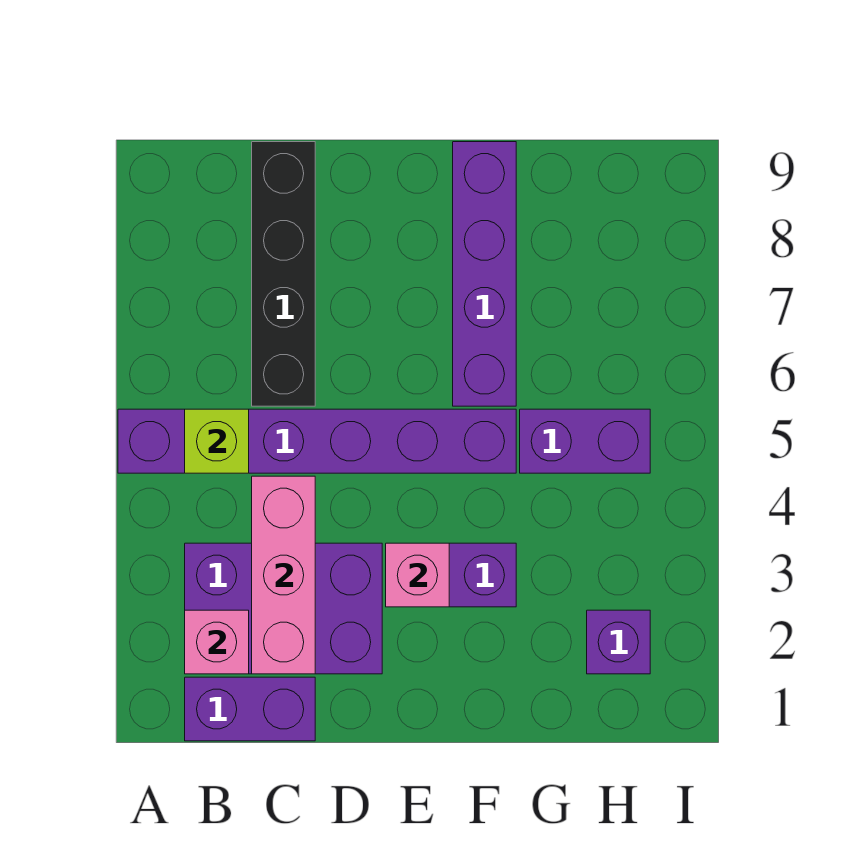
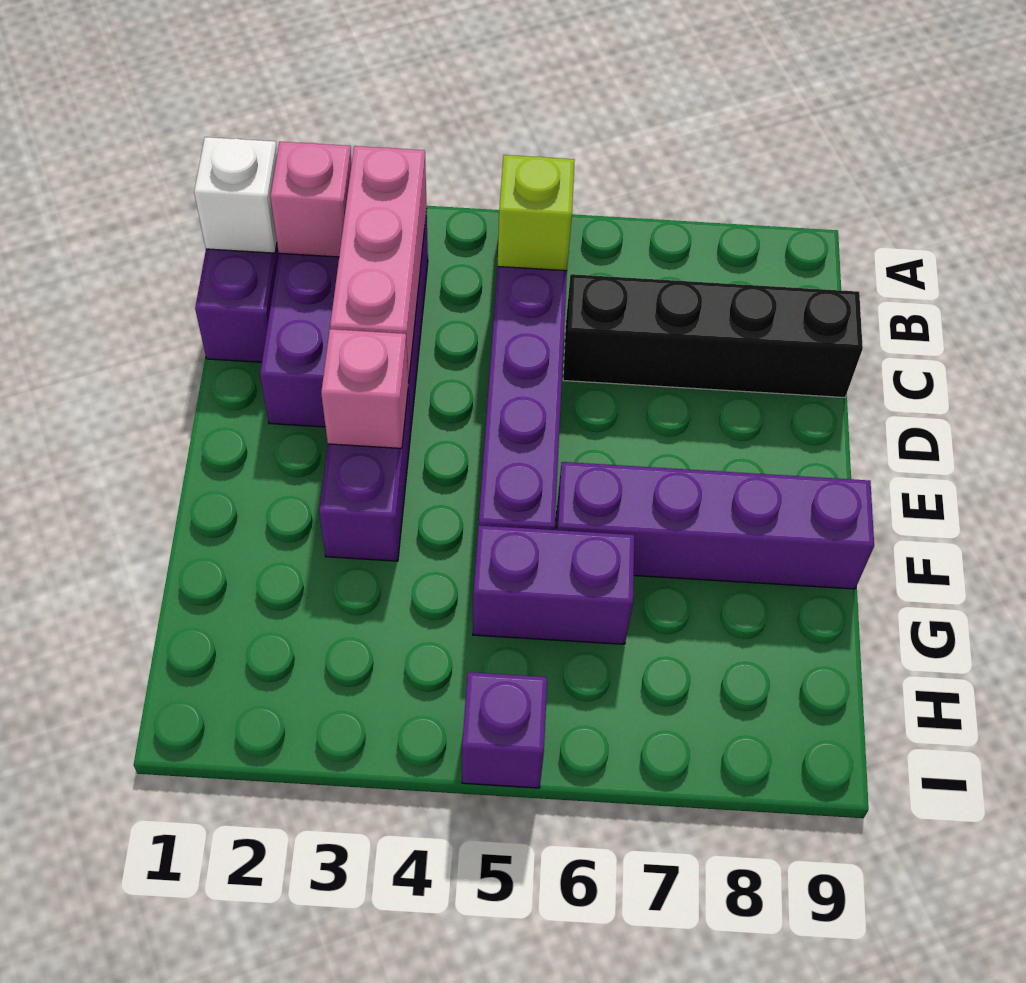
none -> white brick B1 level 2
pink brick C2:C4 level 2 -> pink brick B3:D3 level 2
purple brick G5:H5 level 1 -> purple brick G5:G6 level 1
purple brick H2 level 1 -> purple brick I5 level 1

